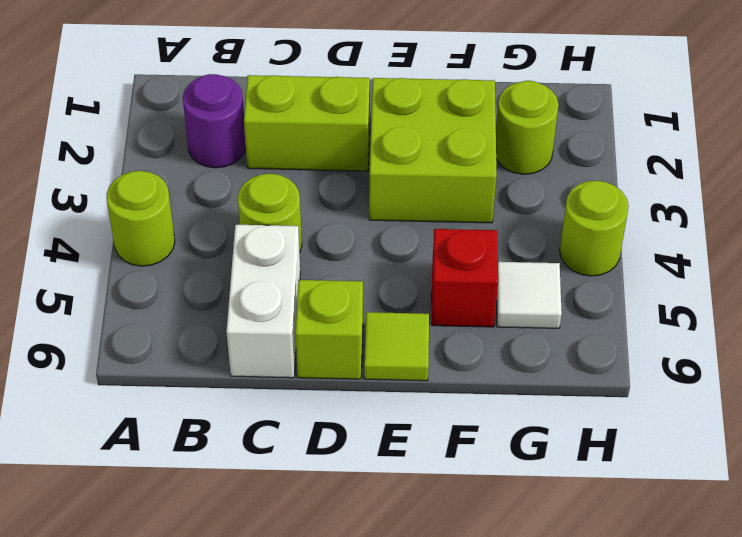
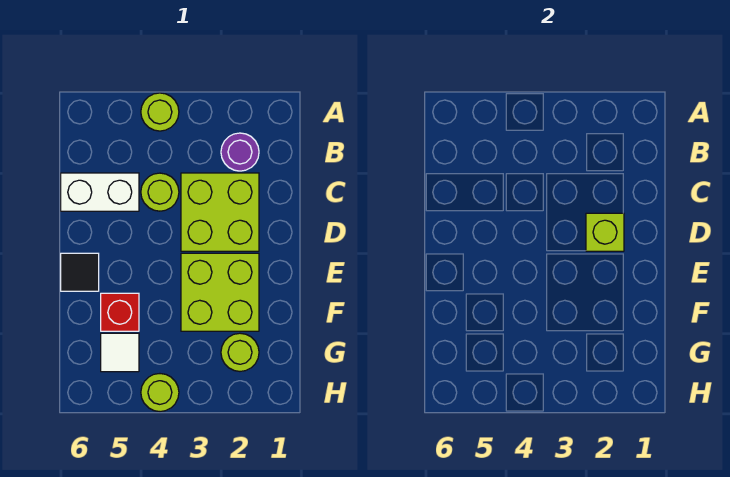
lime brick C2:D2 level 1 -> lime brick C2:D3 level 1
lime brick D6 level 1 -> lime brick D2 level 2
lime tile E6 level 1 -> black tile E6 level 1

